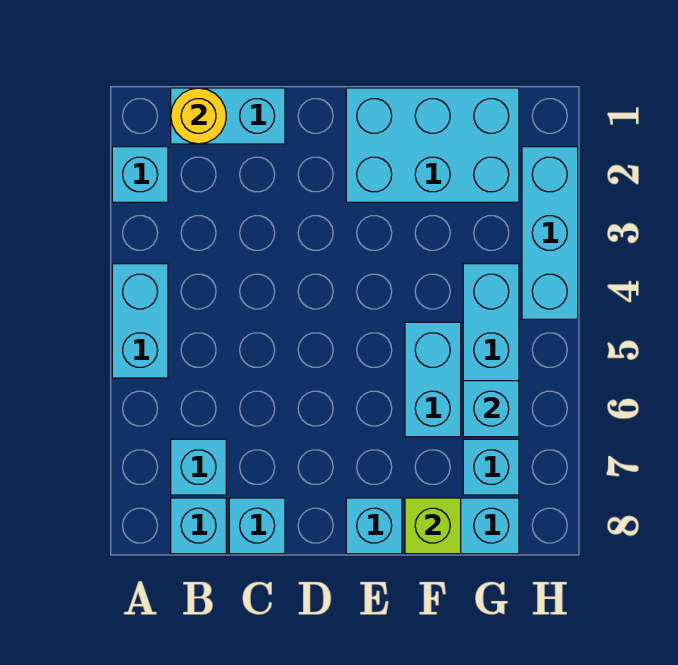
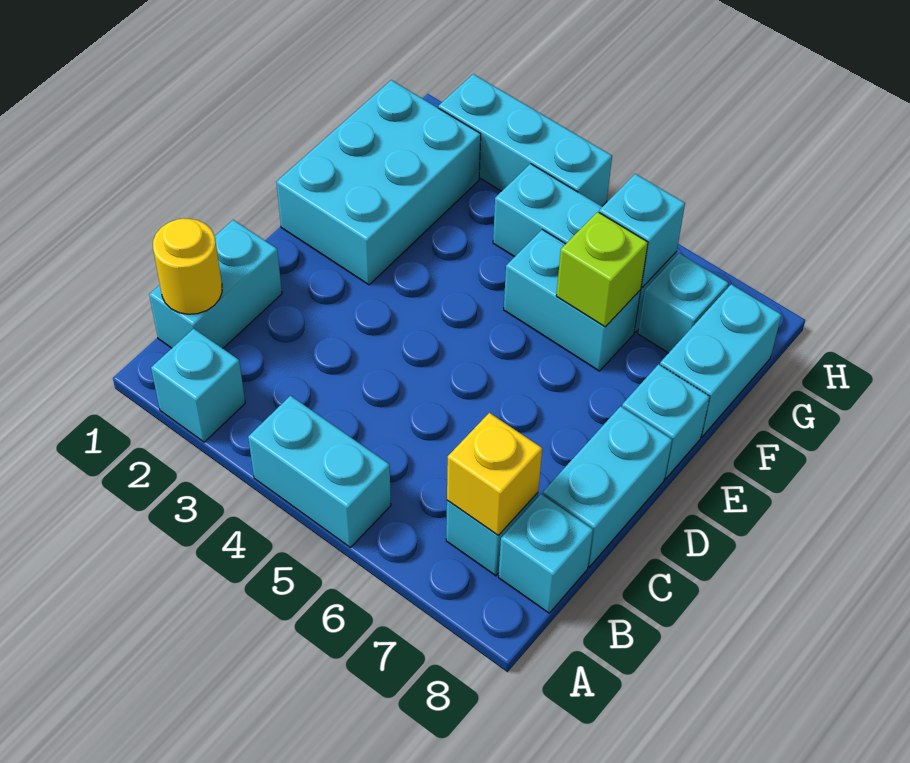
none -> yellow brick B7 level 2
cyan brick C8 level 1 -> cyan brick C8:D8 level 1
lime brick F8 level 2 -> lime brick F6 level 2

